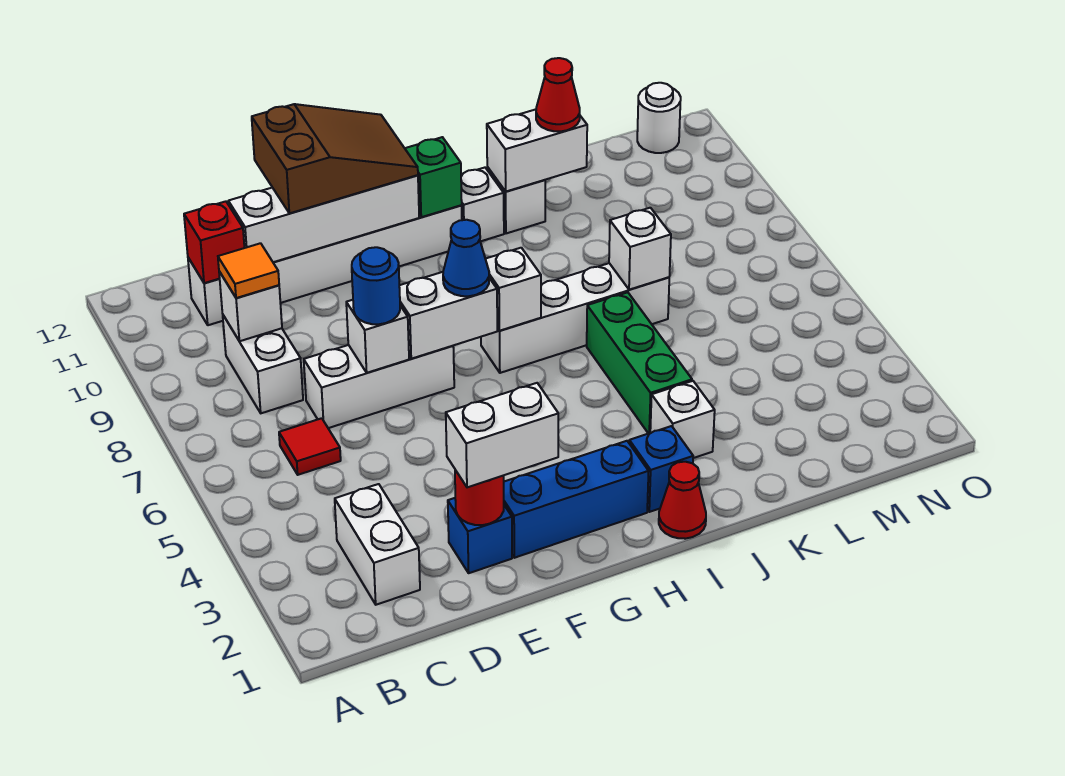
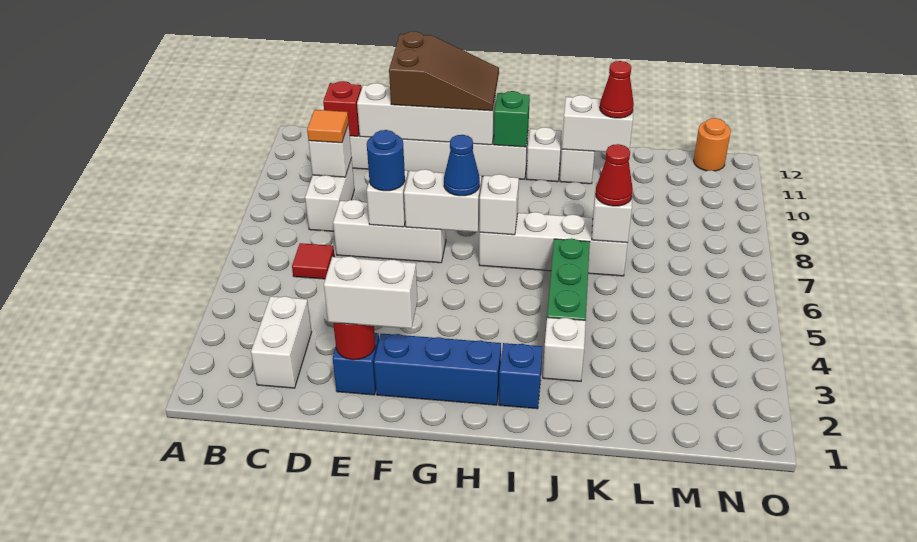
red cone I1 level 1 -> red cone K7 level 3
white round brick N12 level 1 -> orange round brick N12 level 1

